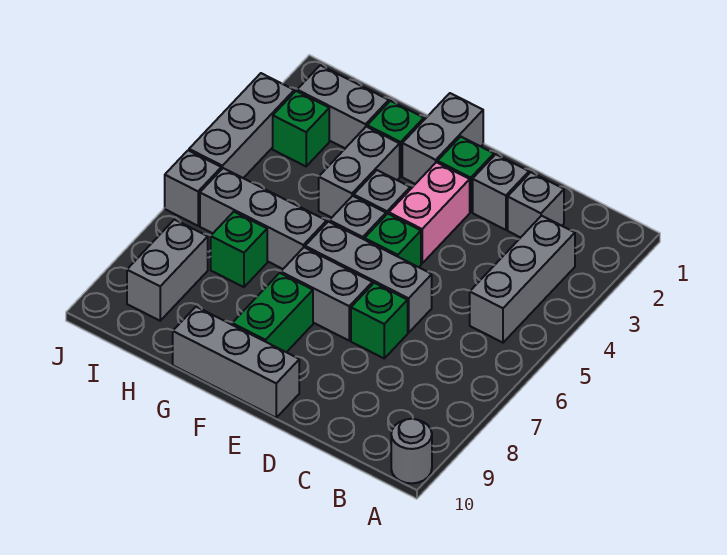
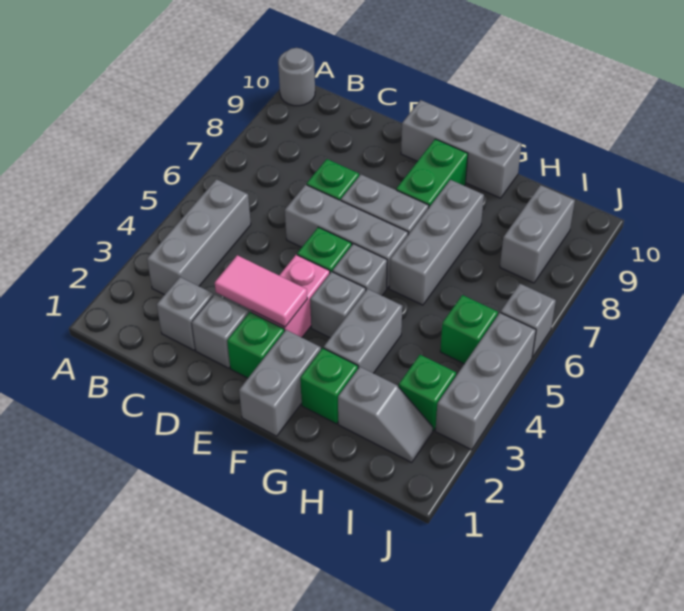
none -> pink tile D3:E3 level 2
grey brick G6:I6 level 1 -> grey brick G6:G8 level 1
grey brick H2:I2 level 1 -> grey slope H2:I2 level 1 top H
green brick H7 level 1 -> green brick I5 level 1

